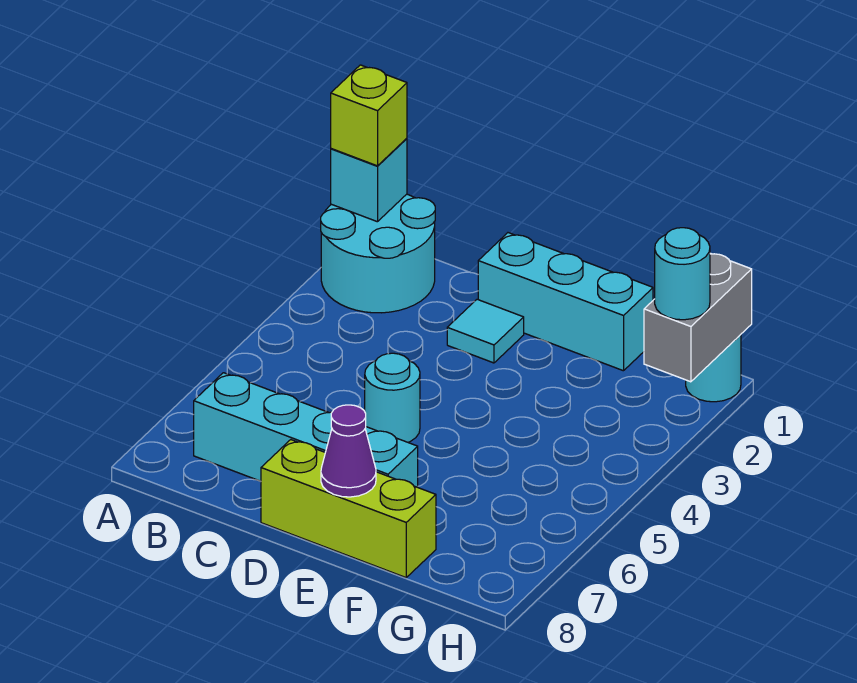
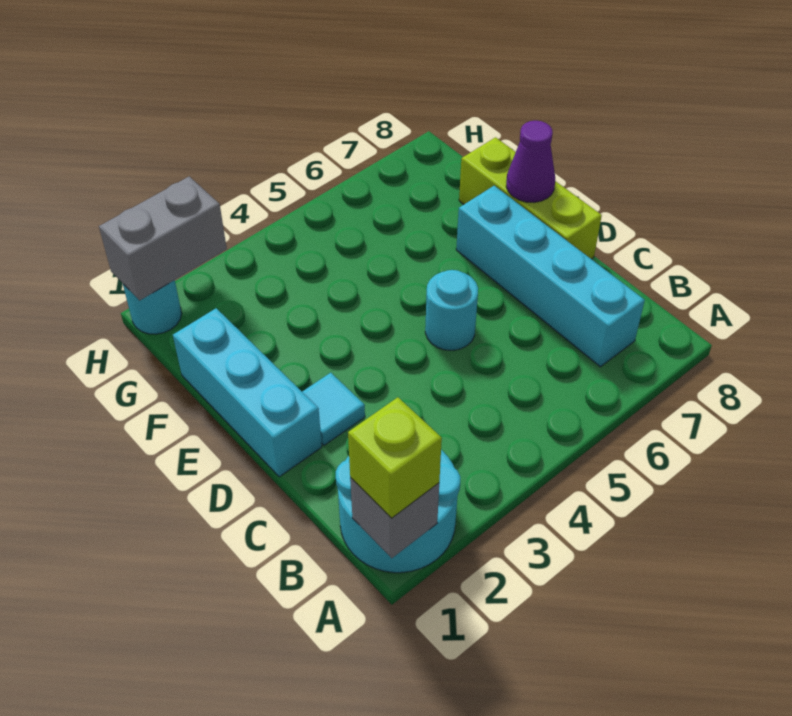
cyan brick A1 level 2 -> grey brick A1 level 2
cyan round brick H2 level 3 -> none

